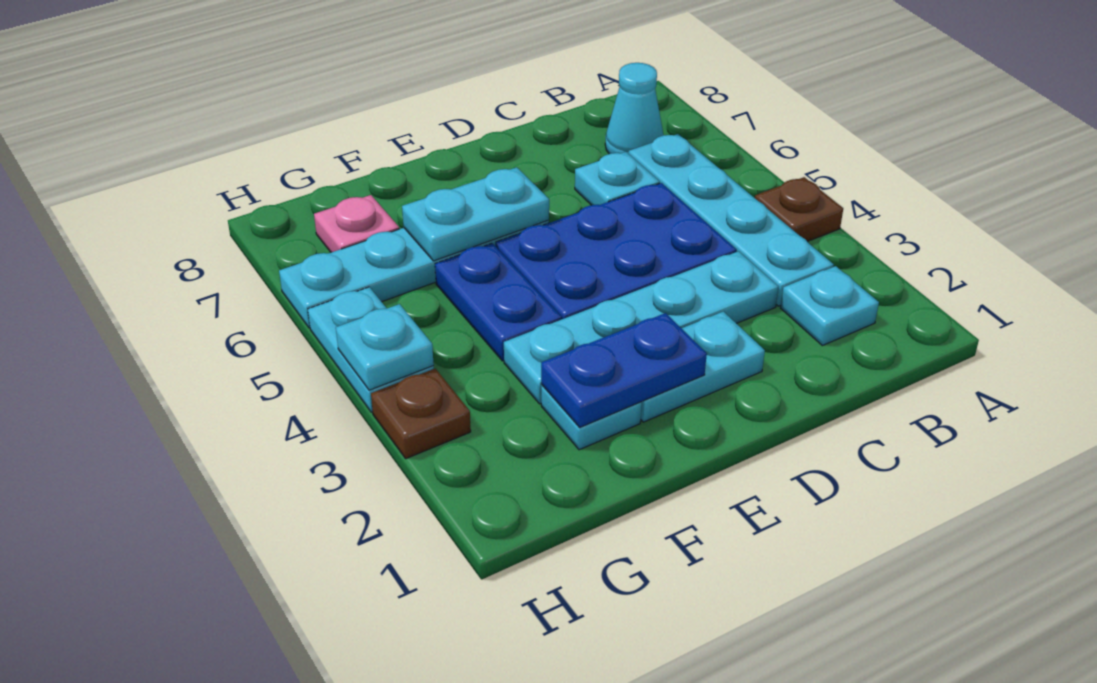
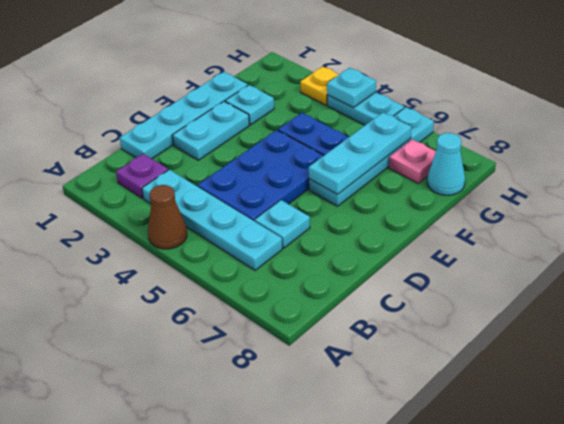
brown plate A4 level 1 -> brown cone A4 level 1
cyan plate B2 level 1 -> purple plate B2 level 1
cyan cone B7 level 1 -> cyan cone G8 level 1
cyan plate C3:F3 level 1 -> cyan plate C1:F1 level 1
blue plate E2:F2 level 2 -> none
cyan plate E6:F6 level 2 -> cyan plate E6:G6 level 2
brown plate H3 level 1 -> yellow plate H3 level 1

